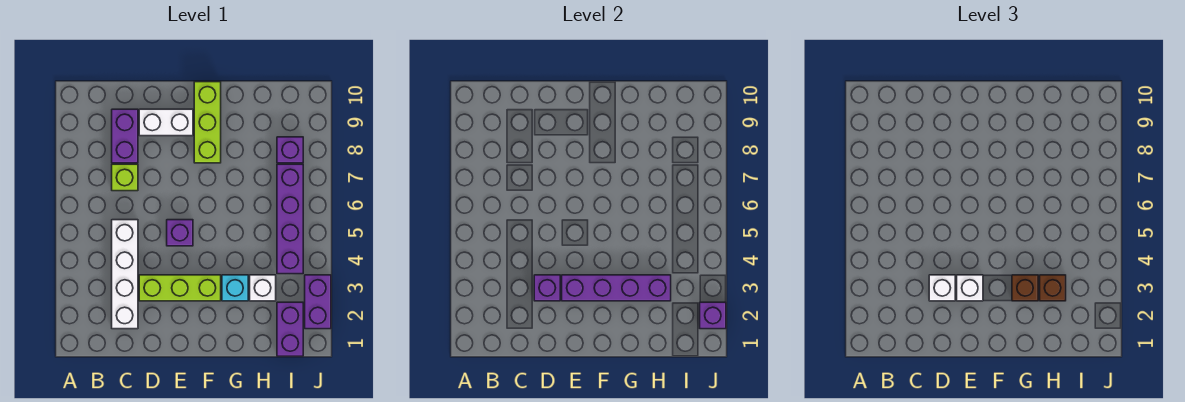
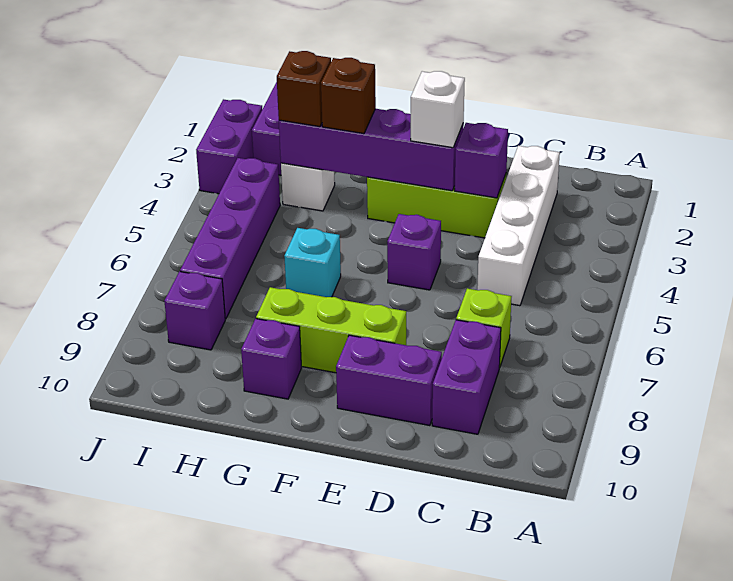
white brick D3 level 3 -> none
white brick D9:E9 level 1 -> purple brick D9:E9 level 1
lime brick F8:F10 level 1 -> lime brick E8:G8 level 1
cyan brick G3 level 1 -> cyan brick G6 level 1
purple brick J2 level 2 -> purple brick G9 level 1

